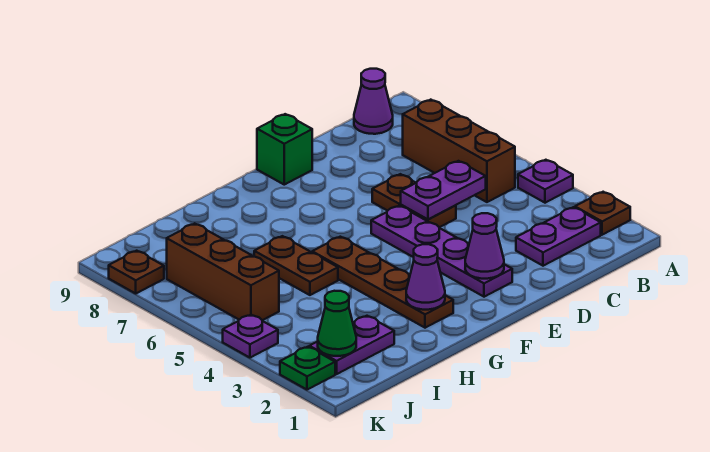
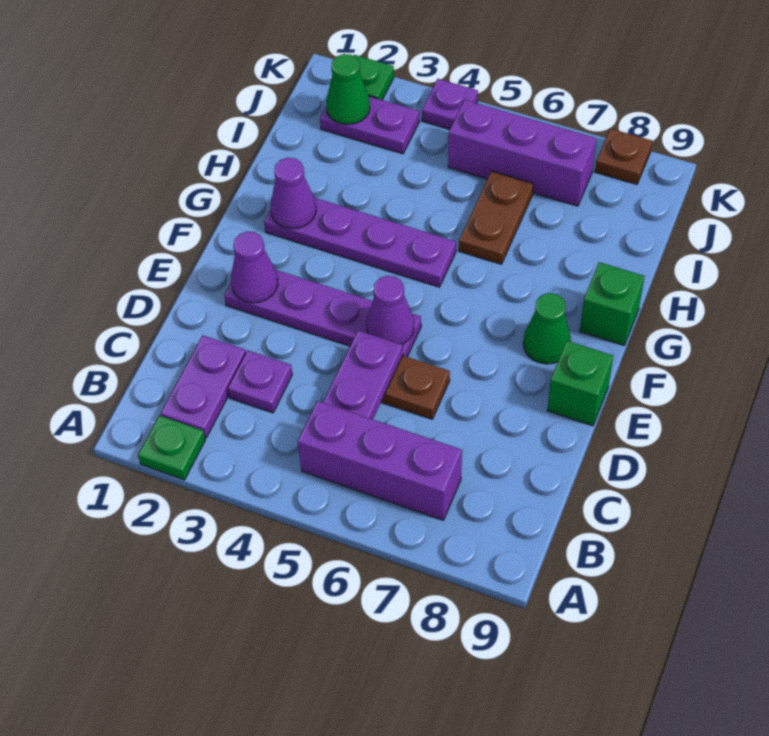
brown plate A2 level 1 -> green plate A2 level 1
purple plate A4 level 1 -> purple plate C3 level 1
brown brick B5:B7 level 1 -> purple brick B5:B7 level 1
purple cone B9 level 1 -> purple cone E5 level 2
none -> green cone F8 level 1
brown plate G2:G5 level 1 -> purple plate G2:G5 level 1
none -> green brick G9 level 1
brown plate H5:H6 level 1 -> brown plate H6:I6 level 1
purple plate I2:J2 level 1 -> purple plate J2:J3 level 1
brown brick J5:J7 level 1 -> purple brick J5:J7 level 1

